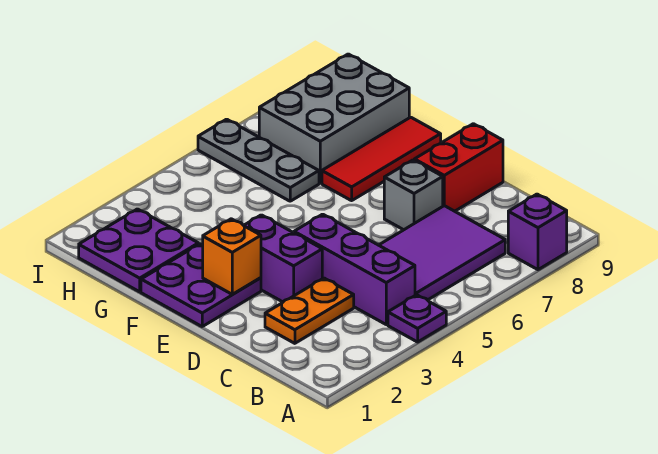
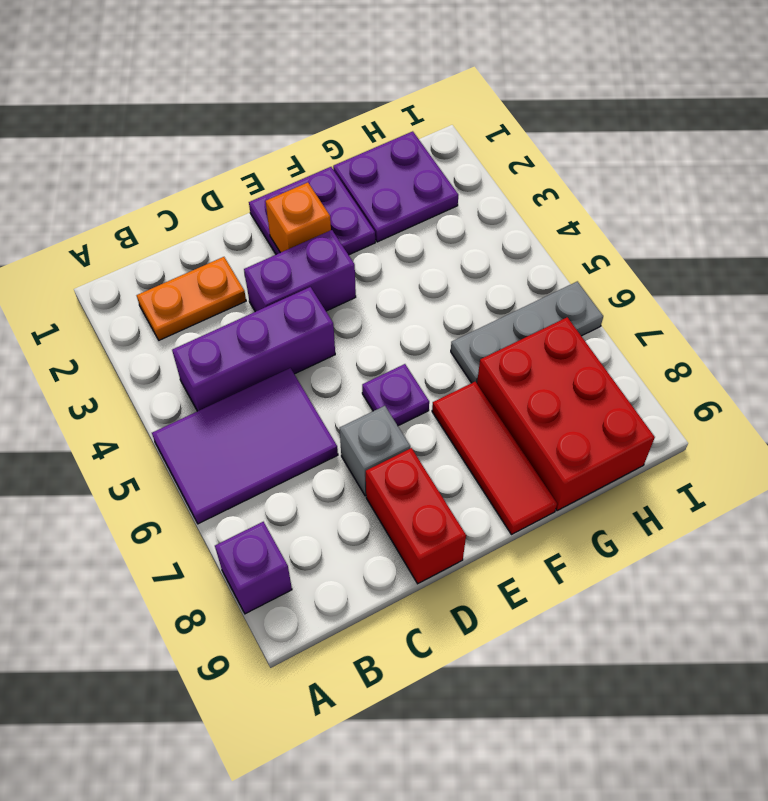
purple plate A4 level 1 -> purple plate E6 level 1
purple tile B5:C7 level 1 -> purple tile A5:C6 level 1
orange plate C2:C3 level 1 -> orange plate B2:C2 level 1
grey brick G7:H9 level 1 -> red brick G7:H9 level 1

